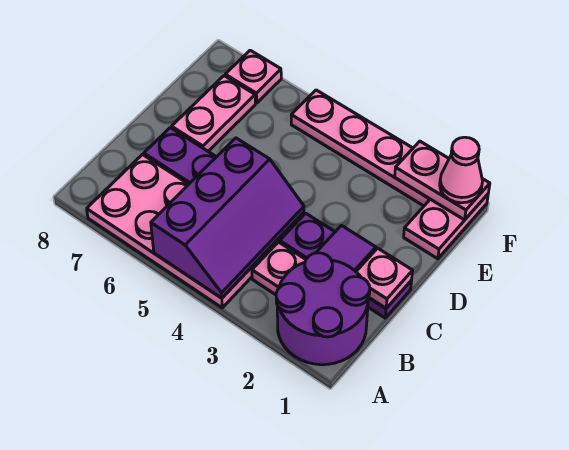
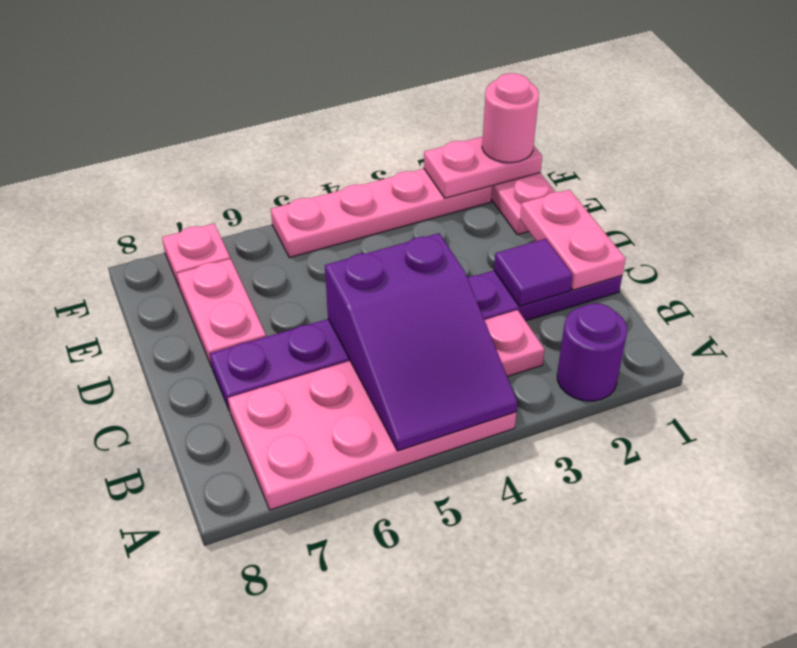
purple round brick A1:B2 level 1 -> purple round brick A2 level 1
purple slope A4:C5 level 2 top 5 -> purple slope A4:C5 level 2 top C
pink plate C1 level 2 -> pink plate C1:D1 level 2
pink cone F1 level 3 -> pink round brick F1 level 3

